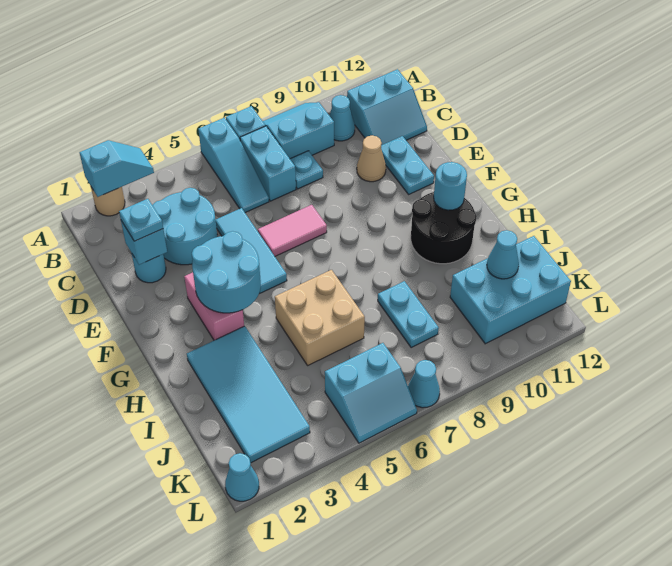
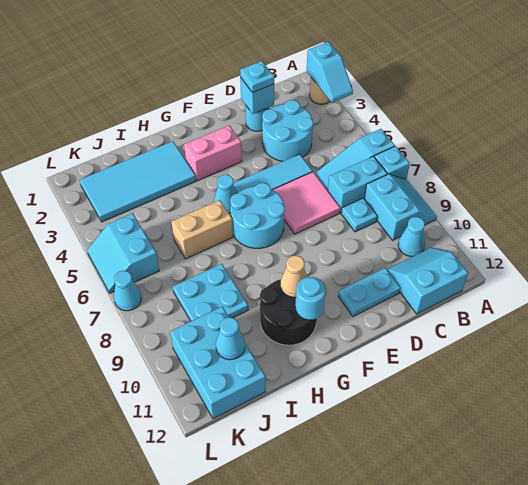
cyan slope B11:C12 level 1 top B -> cyan slope B11:C12 level 1 top 12
tan cone D10 level 1 -> tan cone G10 level 2
pink tile E6:E7 level 1 -> pink tile D6:E7 level 1
cyan round brick F3:G4 level 2 -> cyan round brick F6:G7 level 1
tan brick H5:I6 level 1 -> tan brick H6:I6 level 1
cyan plate I8:J8 level 1 -> cyan plate I8:J9 level 1
cyan cone L1 level 1 -> cyan cone G5 level 1

